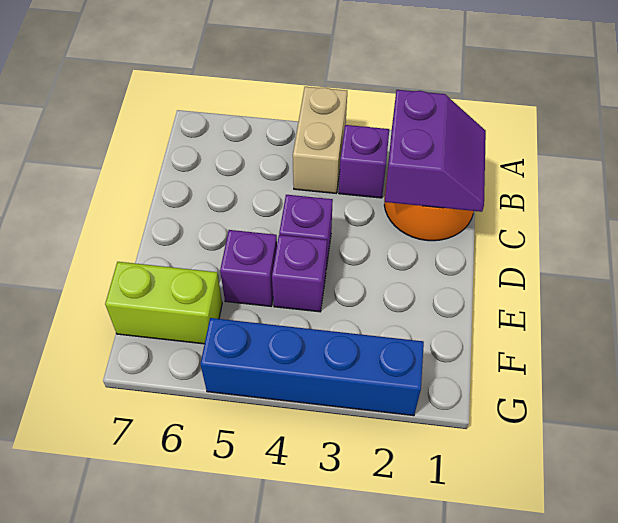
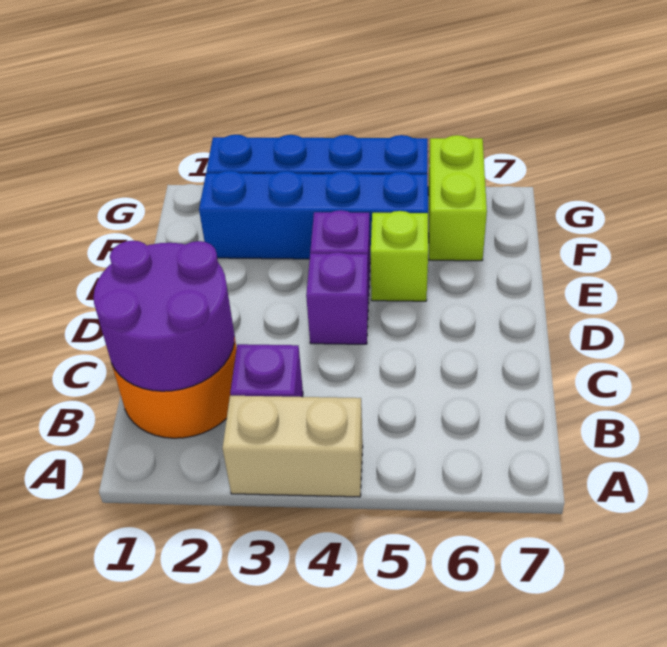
tan brick A4:B4 level 1 -> tan brick A3:A4 level 1
purple slope B1:C2 level 2 top 2 -> purple round brick B1:C2 level 2
purple brick E5 level 1 -> lime brick E5 level 1
none -> blue brick F2:F5 level 1
lime brick F6:F7 level 1 -> lime brick F6:G6 level 1

